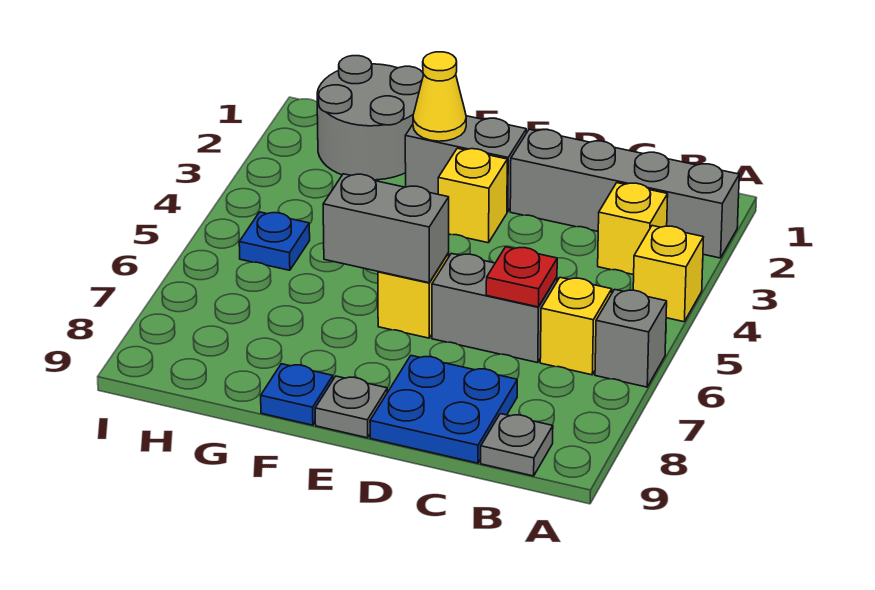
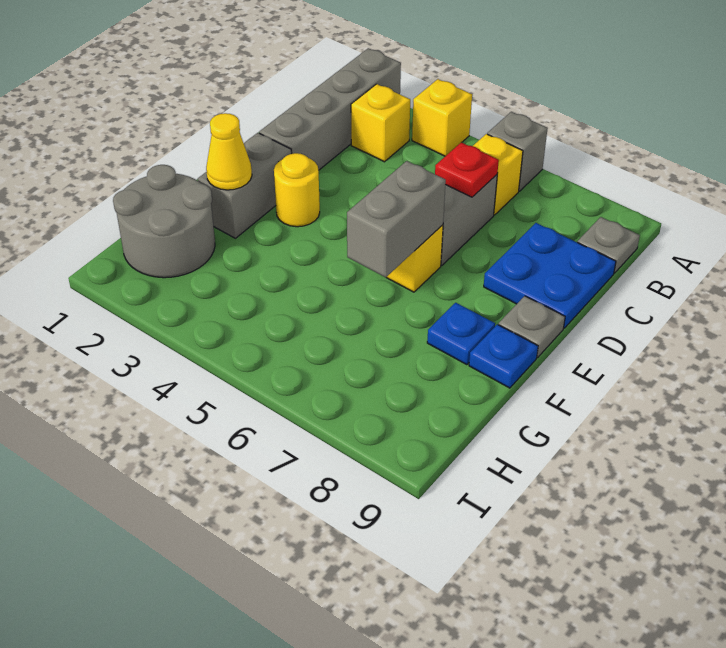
yellow brick E3 level 1 -> yellow round brick E3 level 1
blue plate H5 level 1 -> blue plate F8 level 1

